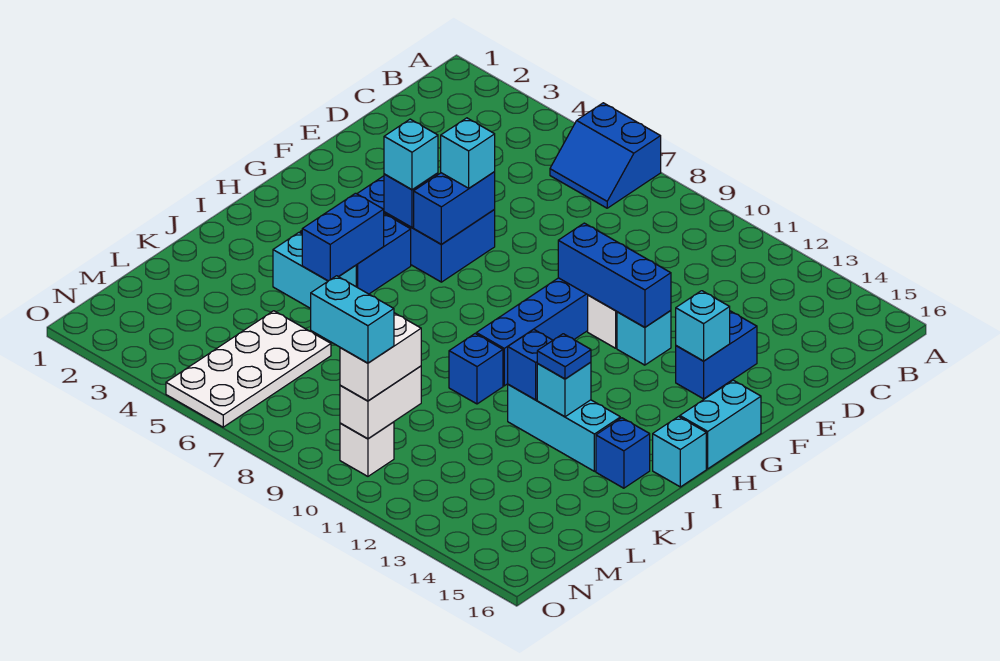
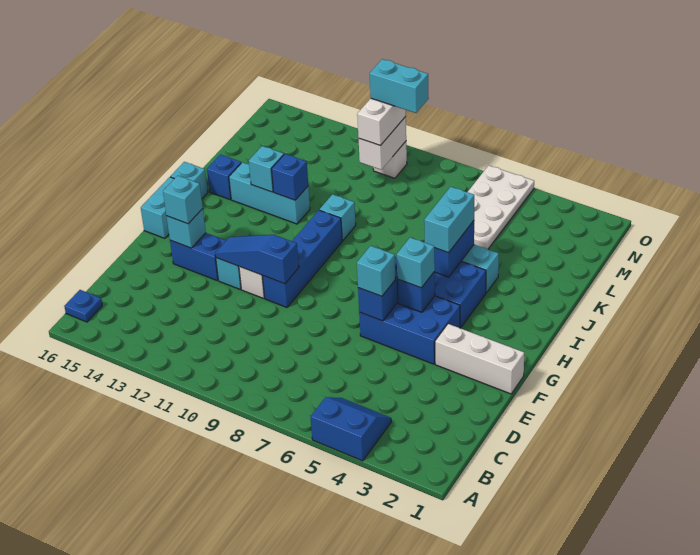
blue slope A6:B7 level 1 top A -> blue slope A4:B5 level 1 top A
blue brick E14:F14 level 1 -> blue brick F13:F14 level 1
none -> white brick F1:F3 level 1
blue brick F10:F12 level 2 -> blue slope F10:F12 level 2 top 10
none -> cyan brick F14 level 3
none -> cyan brick I5:J5 level 3
blue brick J10 level 1 -> cyan brick J10 level 1
blue plate J13 level 3 -> blue plate B16 level 1

